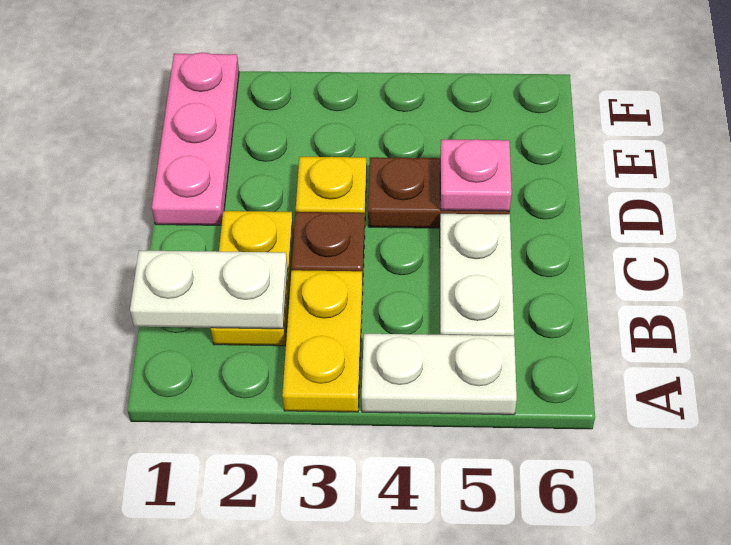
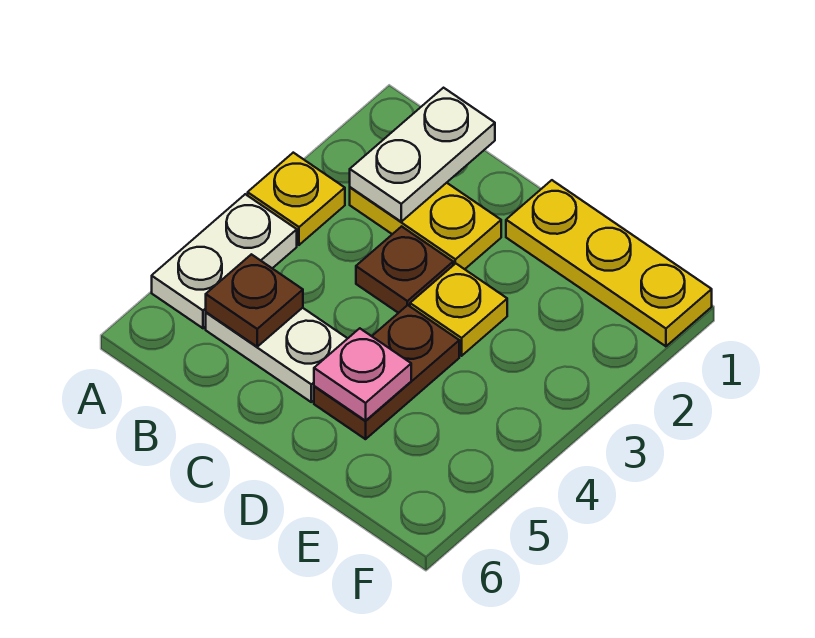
yellow plate A3:B3 level 1 -> yellow plate A3 level 1
none -> brown plate B5 level 2
pink plate D1:F1 level 1 -> yellow plate D1:F1 level 1

